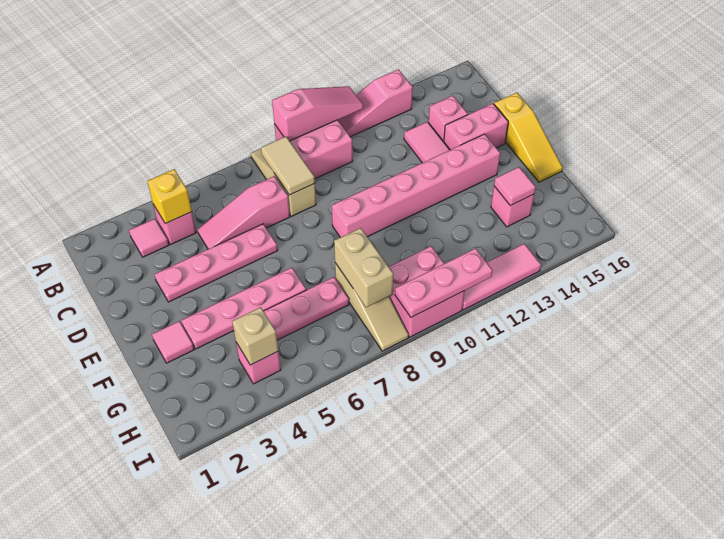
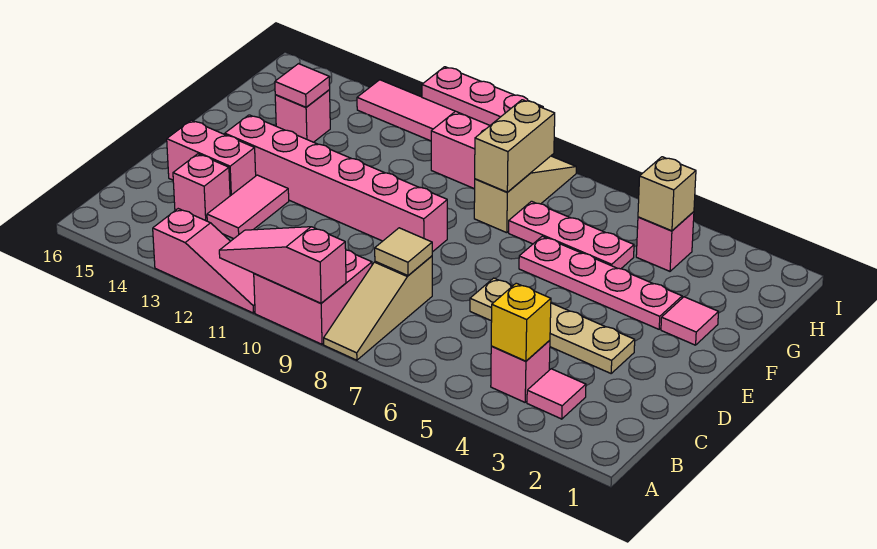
tan tile B8:C8 level 2 -> tan tile C8 level 2
pink slope C5:C7 level 1 top 7 -> none
pink plate D3:D6 level 1 -> tan plate D3:D6 level 1
yellow slope D16:F16 level 1 top D -> none

